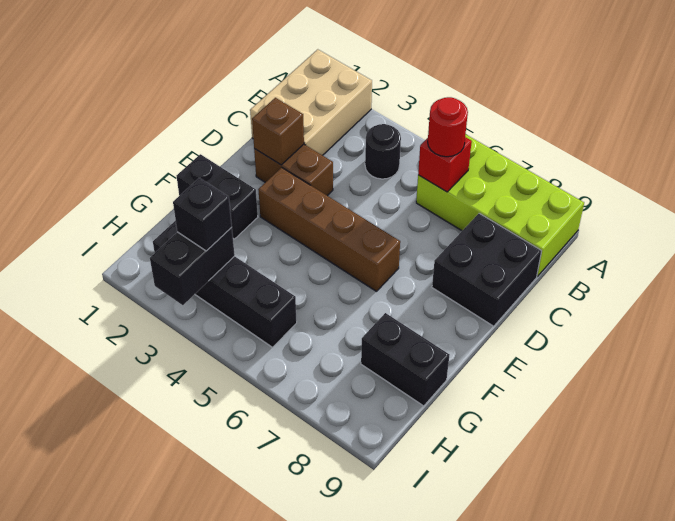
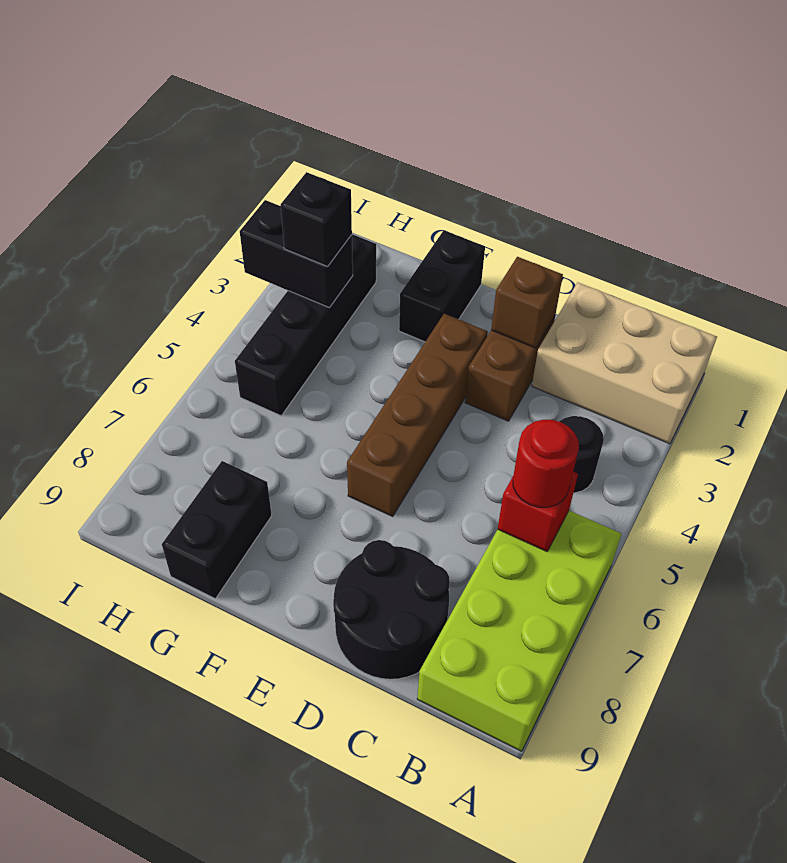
black brick C8:D9 level 1 -> black round brick C8:D9 level 1

